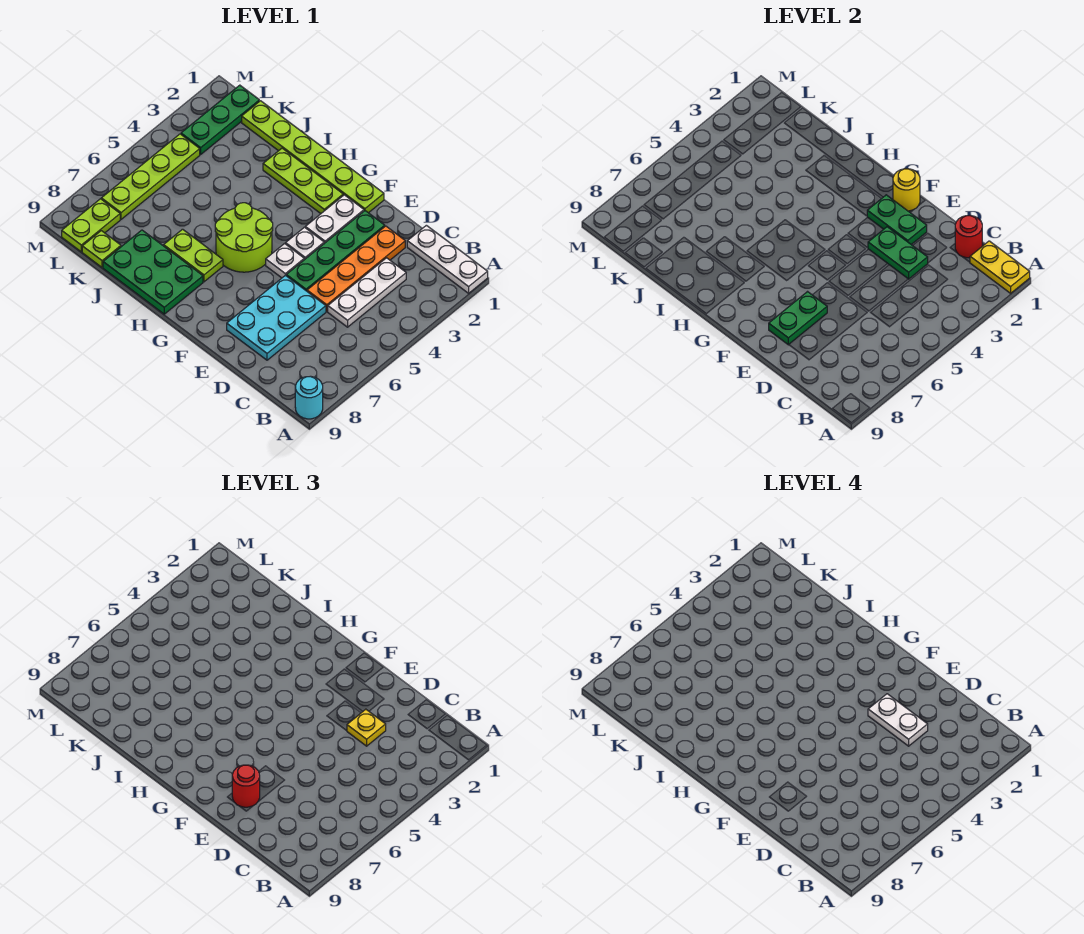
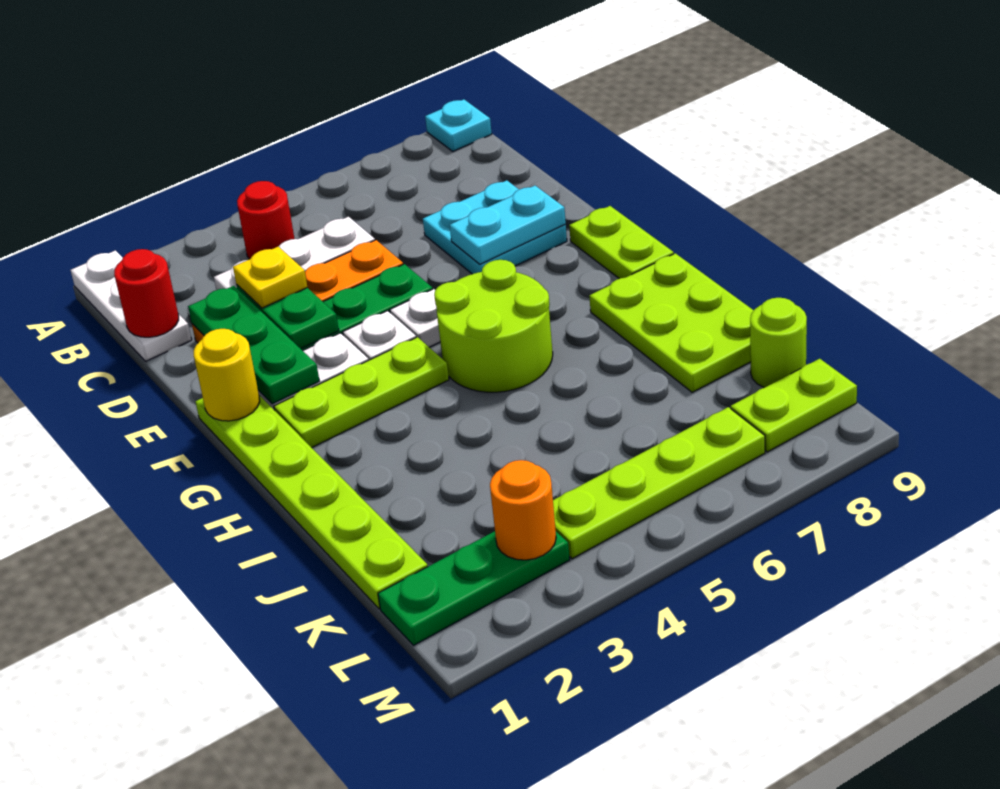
yellow plate A1:B1 level 2 -> none
cyan round brick A9 level 1 -> cyan plate A9 level 1
white plate D3:E3 level 4 -> none
cyan plate D6:E8 level 1 -> cyan plate D7:E8 level 1
green plate E2:F2 level 2 -> green plate D2:F2 level 2
green plate E7:E8 level 2 -> cyan plate E7:E8 level 2
red round brick E8 level 3 -> red round brick B4 level 1
lime plate G2:I2 level 1 -> lime plate G2:G4 level 1
lime plate H7:I7 level 1 -> lime plate F9:G9 level 1
green plate H8:J9 level 1 -> lime plate H8:J9 level 1
lime plate K9 level 1 -> lime round brick K9 level 1
none -> orange round brick L3 level 2

